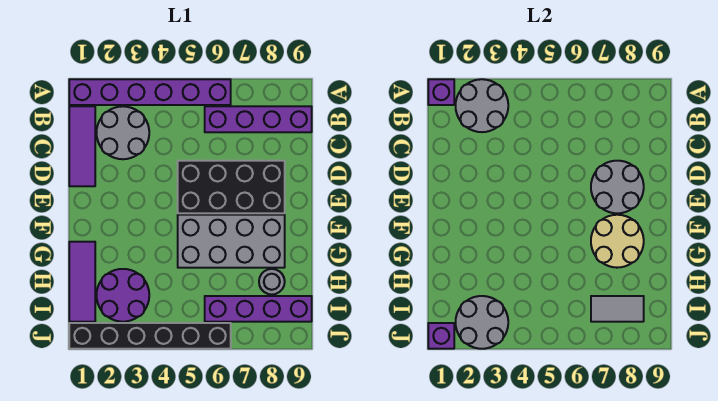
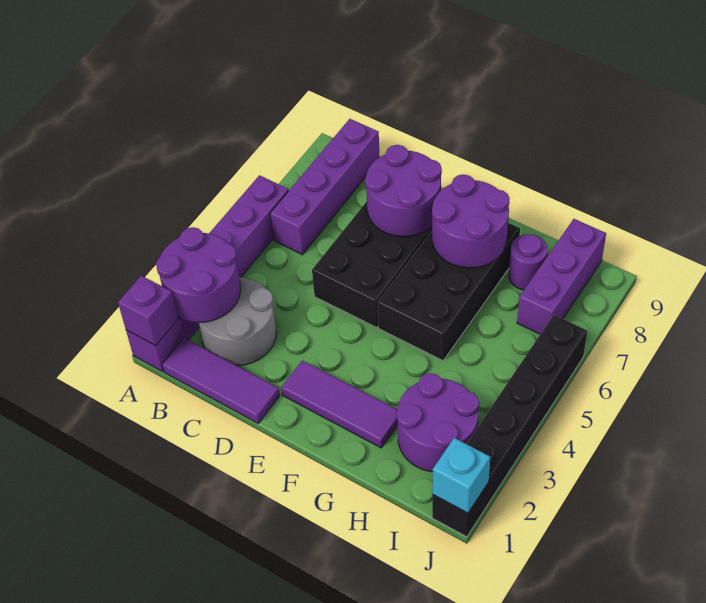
grey round brick A2:B3 level 2 -> purple round brick A2:B3 level 2
grey round brick D7:E8 level 2 -> purple round brick D7:E8 level 2
grey brick F5:G8 level 1 -> black brick F5:G8 level 1
tan round brick F7:G8 level 2 -> purple round brick F7:G8 level 2
purple tile G1:I1 level 1 -> purple tile E2:G2 level 1
grey round brick H8 level 1 -> purple round brick H8 level 1
grey round brick I2:J3 level 2 -> none
purple brick I6:I9 level 1 -> purple brick I7:I9 level 1
grey tile I7:I8 level 2 -> none
purple brick J1 level 2 -> cyan brick J1 level 2

